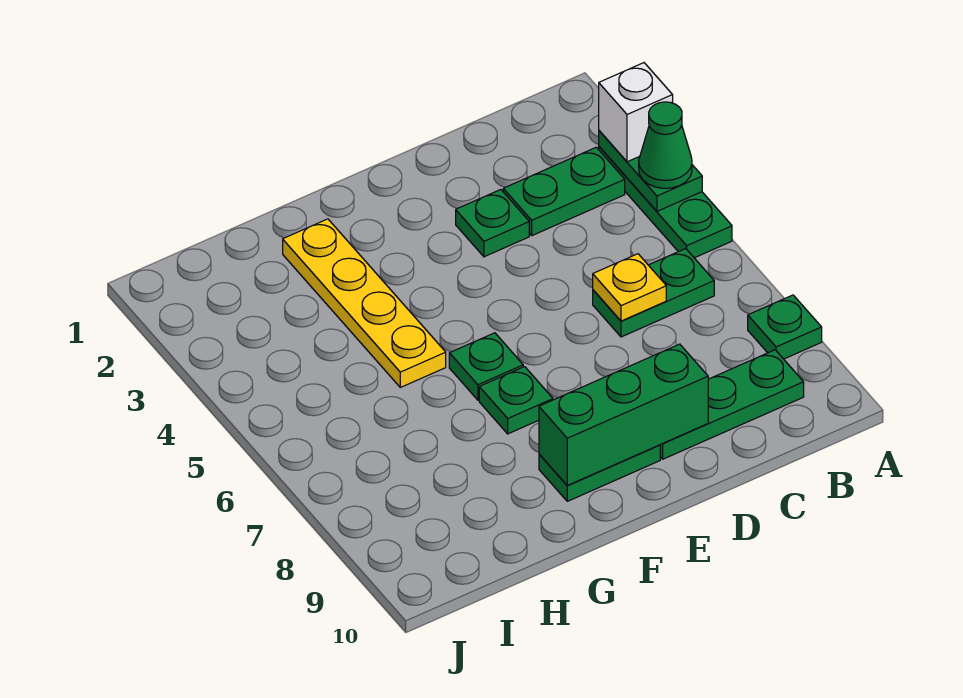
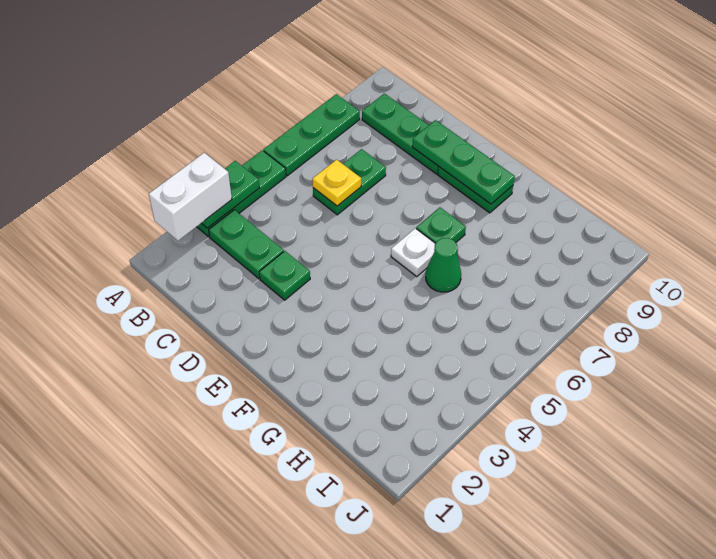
white brick A3 level 3 -> white brick A2:A3 level 3
green cone A4 level 3 -> green cone G6 level 1
green plate A8 level 1 -> green plate A6:A8 level 1
green plate B6:C6 level 1 -> green plate C6:C7 level 1
green brick D9:F9 level 2 -> green plate D9:F9 level 2
green plate F6 level 1 -> white plate F6 level 1
yellow plate G2:G5 level 1 -> none

